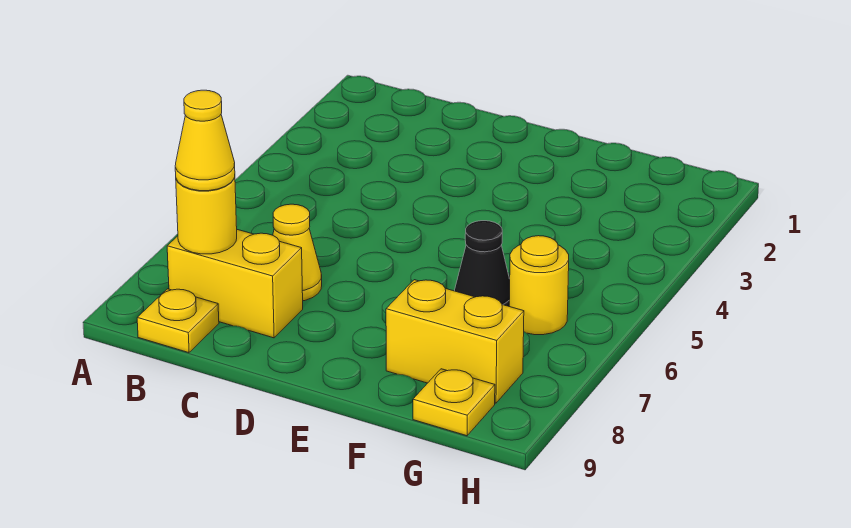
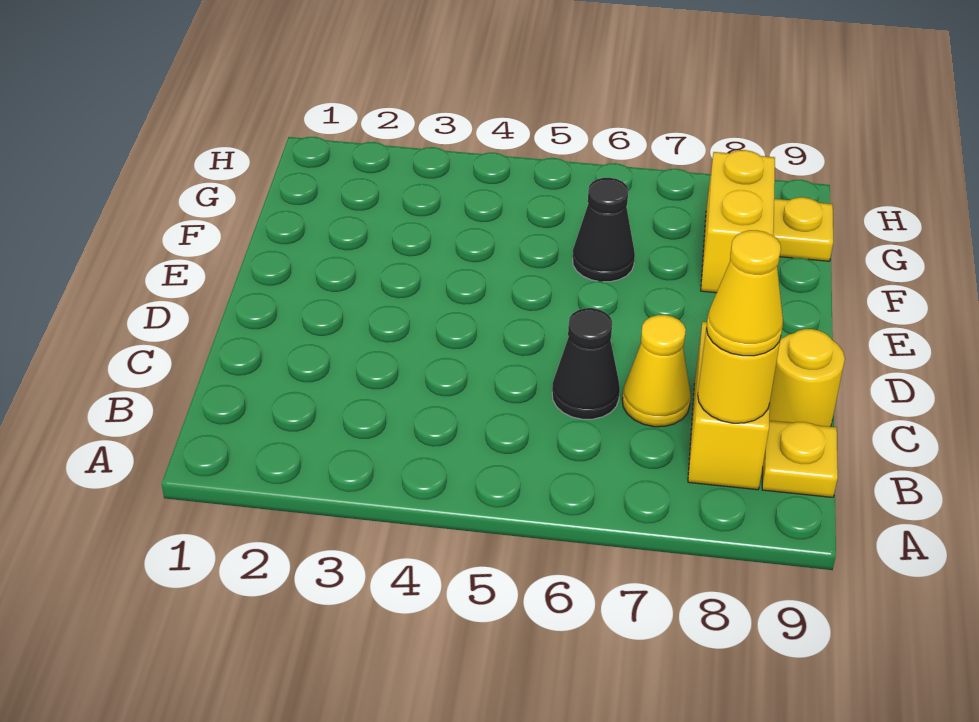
none -> black cone C6 level 1
yellow round brick G6 level 1 -> yellow round brick C9 level 1

